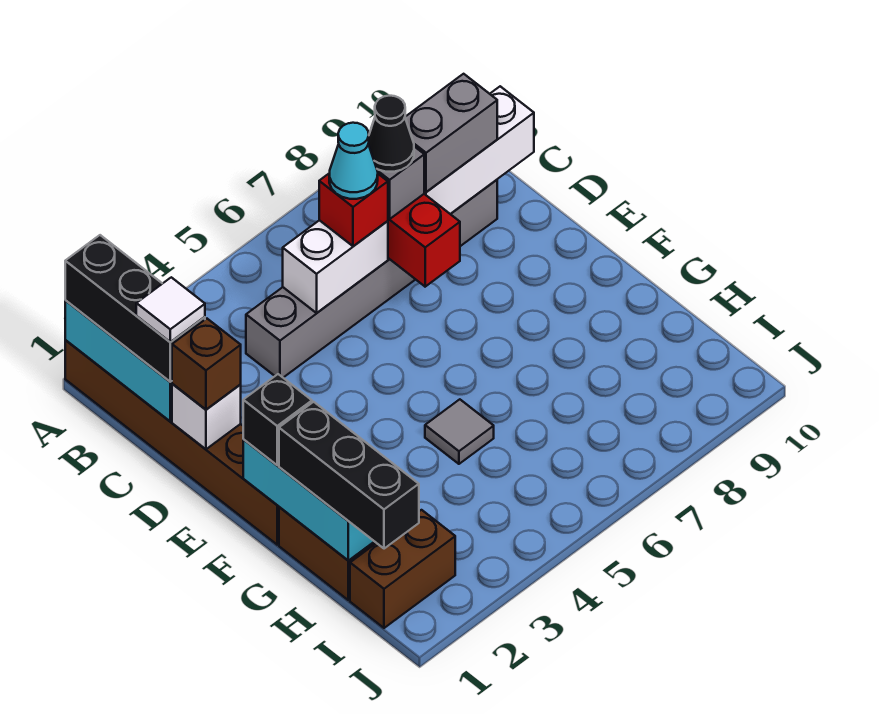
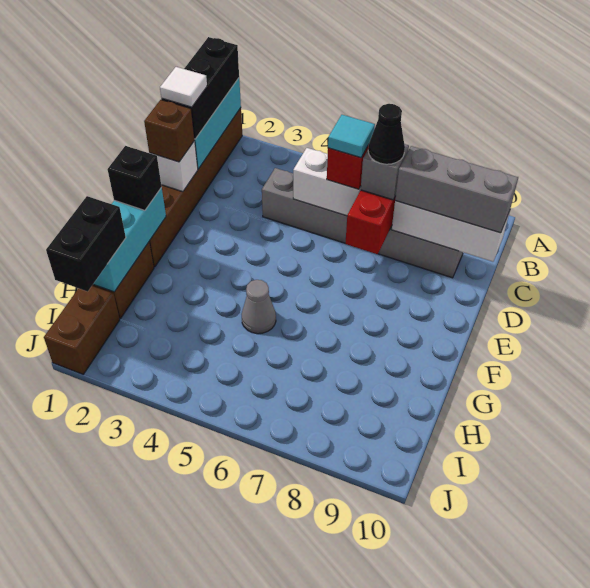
cyan cone C6 level 4 -> cyan tile C6 level 4
grey brick C8:C9 level 3 -> grey brick C8:C10 level 3
black brick G1:I1 level 3 -> black brick H1:I1 level 3
grey tile G5 level 1 -> grey cone G5 level 1
brown brick I1:I2 level 1 -> brown brick I1:J1 level 1

